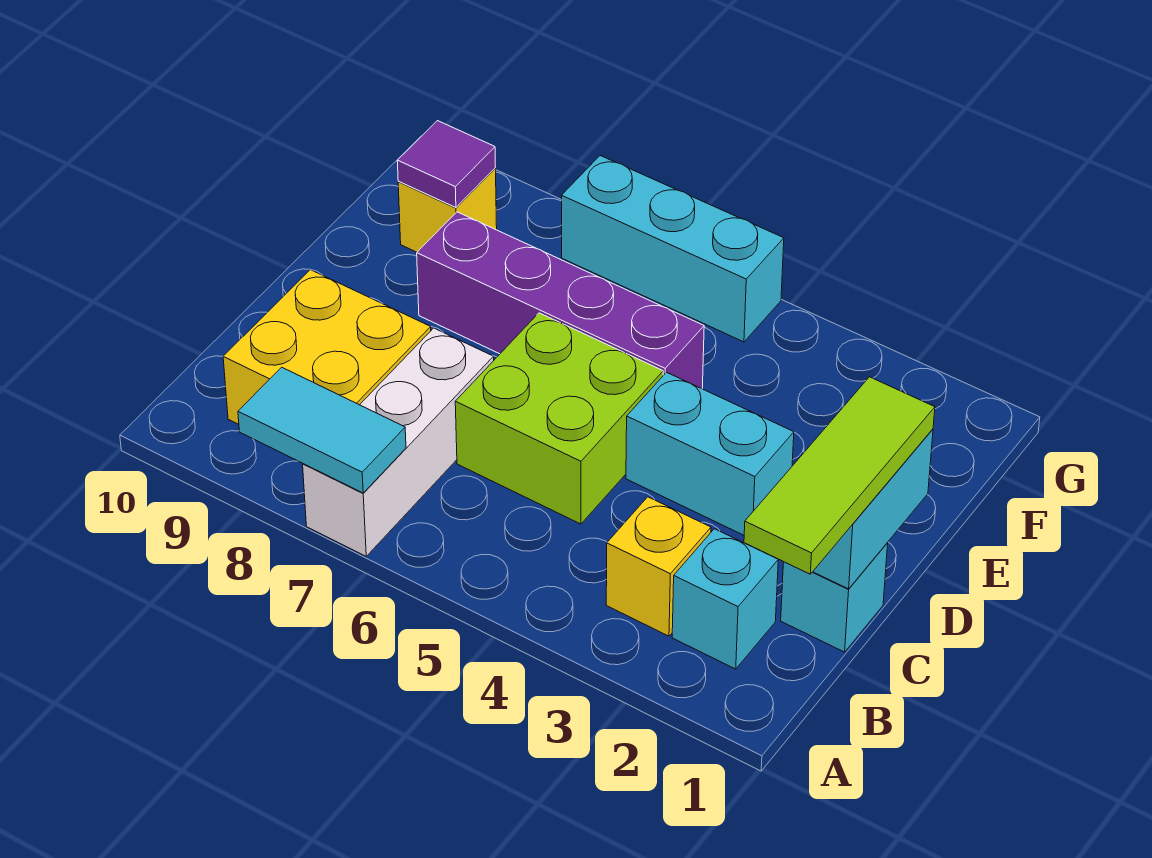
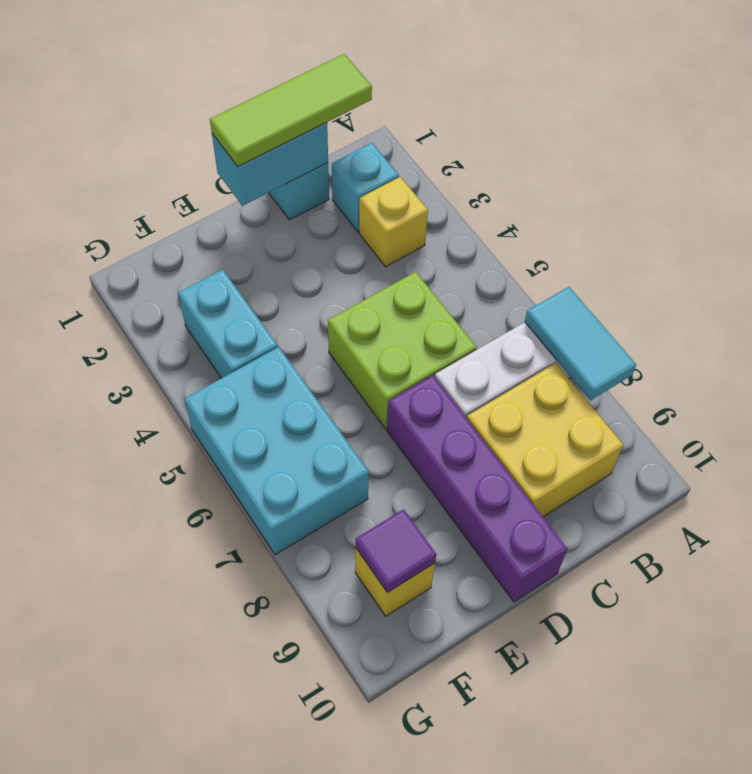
cyan brick D3:D4 level 1 -> cyan brick F3:F4 level 1
purple brick E5:E8 level 1 -> purple brick D7:D10 level 1
cyan brick G5:G7 level 1 -> cyan brick F5:G7 level 1

